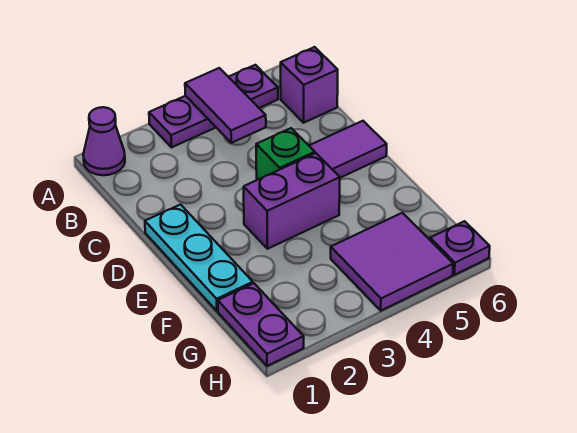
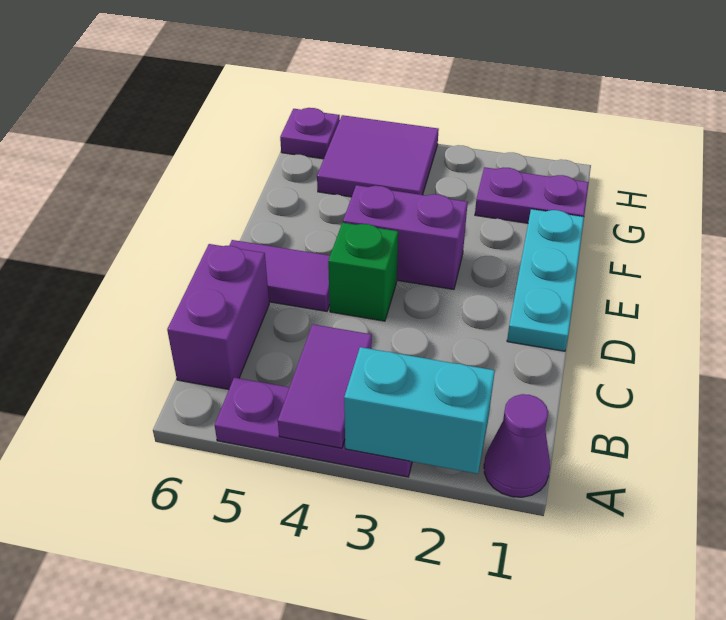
none -> cyan brick A2:A3 level 2
purple brick B6 level 1 -> purple brick B6:C6 level 1
purple plate G1:H1 level 1 -> purple plate G1:G2 level 1

